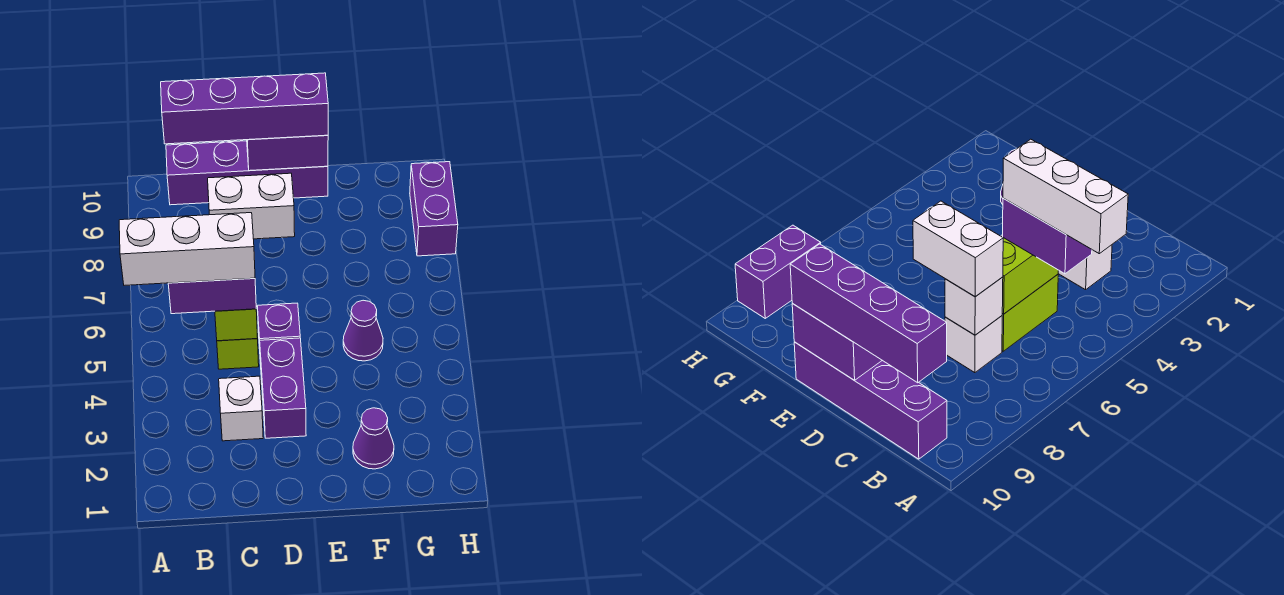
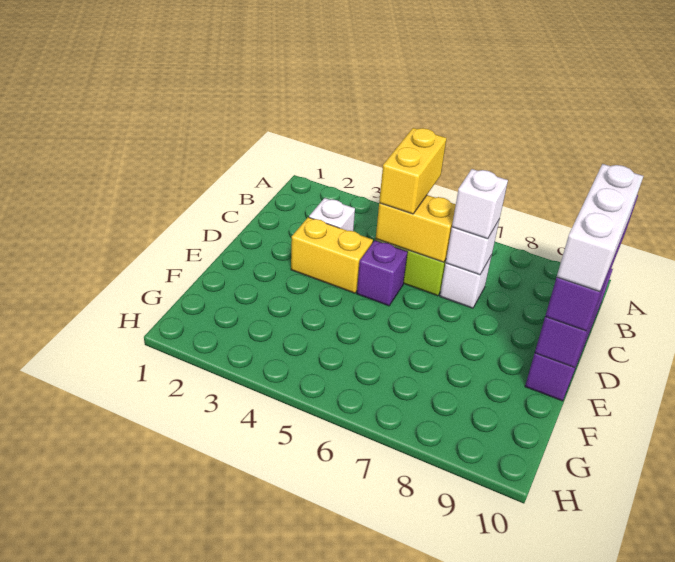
white brick A5:C5 level 4 -> white brick C10:E10 level 4
purple brick B5:C5 level 3 -> yellow brick B5:C5 level 3
lime brick C5:C6 level 2 -> yellow brick C5:C6 level 2
white brick C7:D7 level 3 -> white brick C7 level 3
purple brick D3:D4 level 1 -> yellow brick D3:D4 level 1
purple cone F2 level 1 -> none
purple cone F5 level 1 -> none
purple brick H8:H9 level 1 -> none

